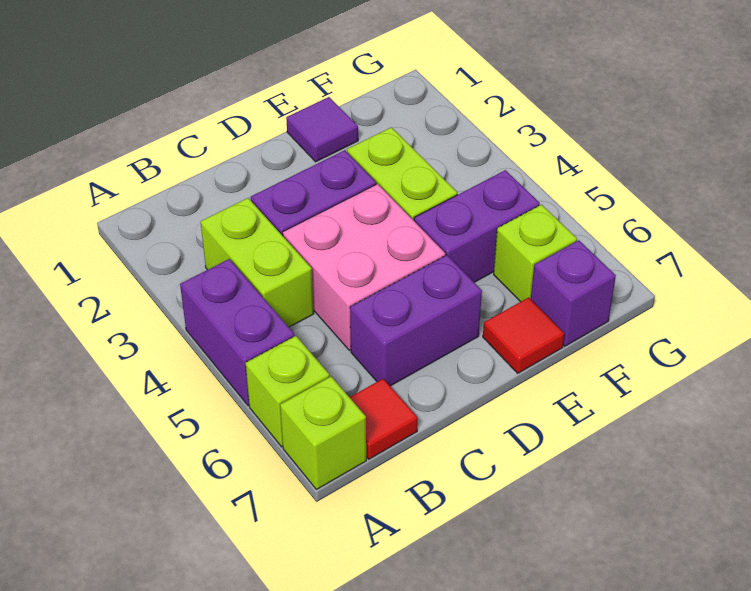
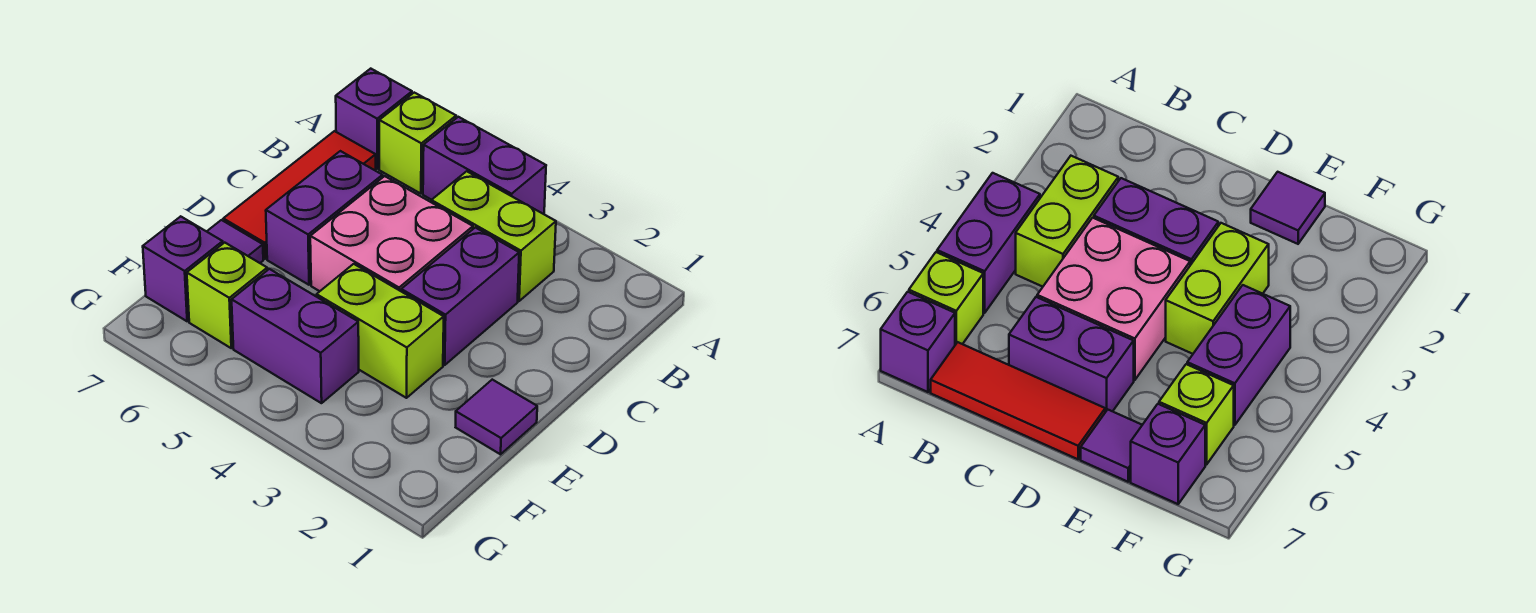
lime brick A7 level 1 -> purple brick A7 level 1
red tile B7 level 1 -> red tile B7:D7 level 1
purple brick E5:F5 level 1 -> purple brick F4:F5 level 1
red tile E7 level 1 -> purple tile E7 level 1

